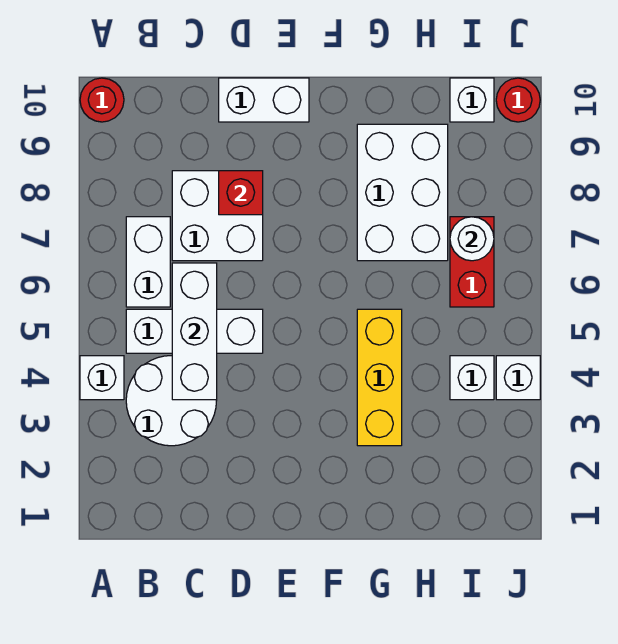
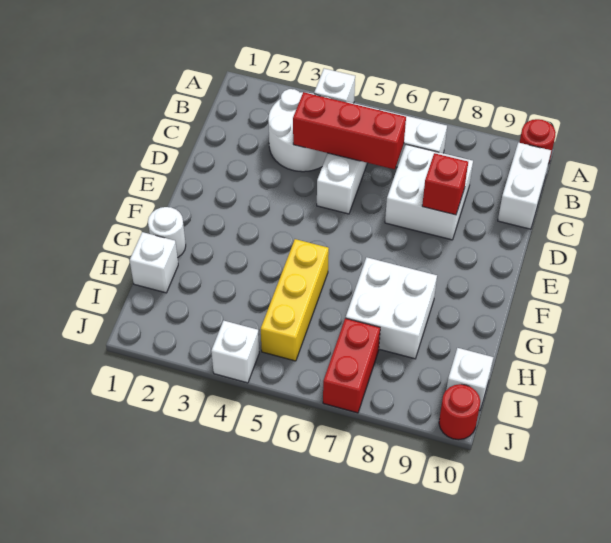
white brick C4:C6 level 2 -> red brick C4:C6 level 2
white brick D10:E10 level 1 -> white brick B10:C10 level 1
yellow brick G3:G5 level 1 -> yellow brick G5:I5 level 1
white brick G7:H9 level 1 -> white brick G7:H8 level 1
white brick I4 level 1 -> white brick H1 level 1
red brick I6:I7 level 1 -> red brick I7:J7 level 1
white round brick I7 level 2 -> white round brick G1 level 1

